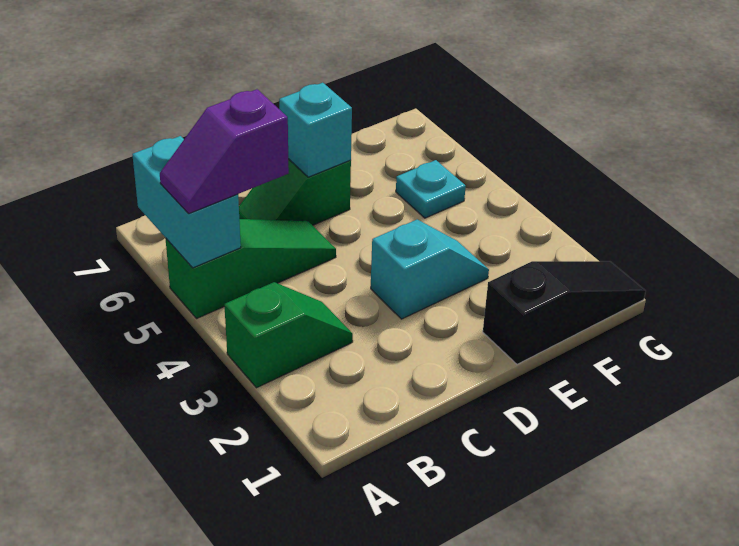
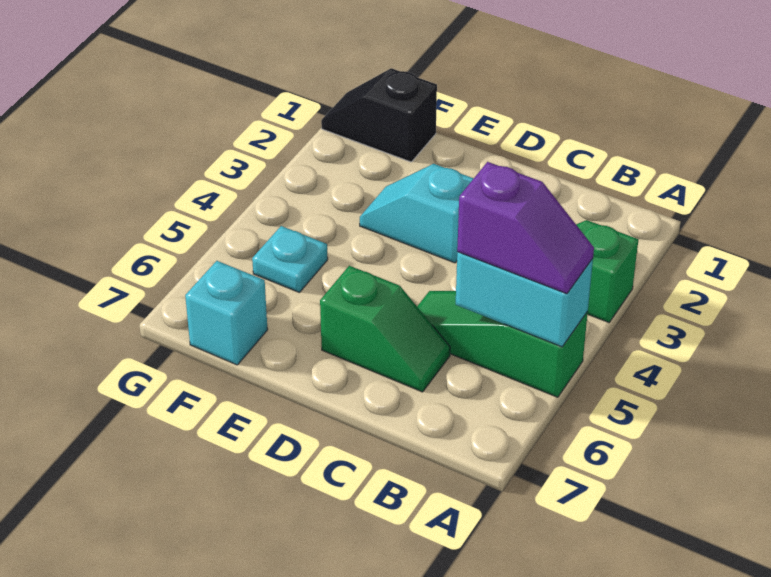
cyan brick A5:A6 level 2 -> cyan brick A5:B5 level 2
cyan brick D6 level 2 -> cyan brick F7 level 1
black slope E1:G1 level 1 top E -> black slope F1:G1 level 1 top F

